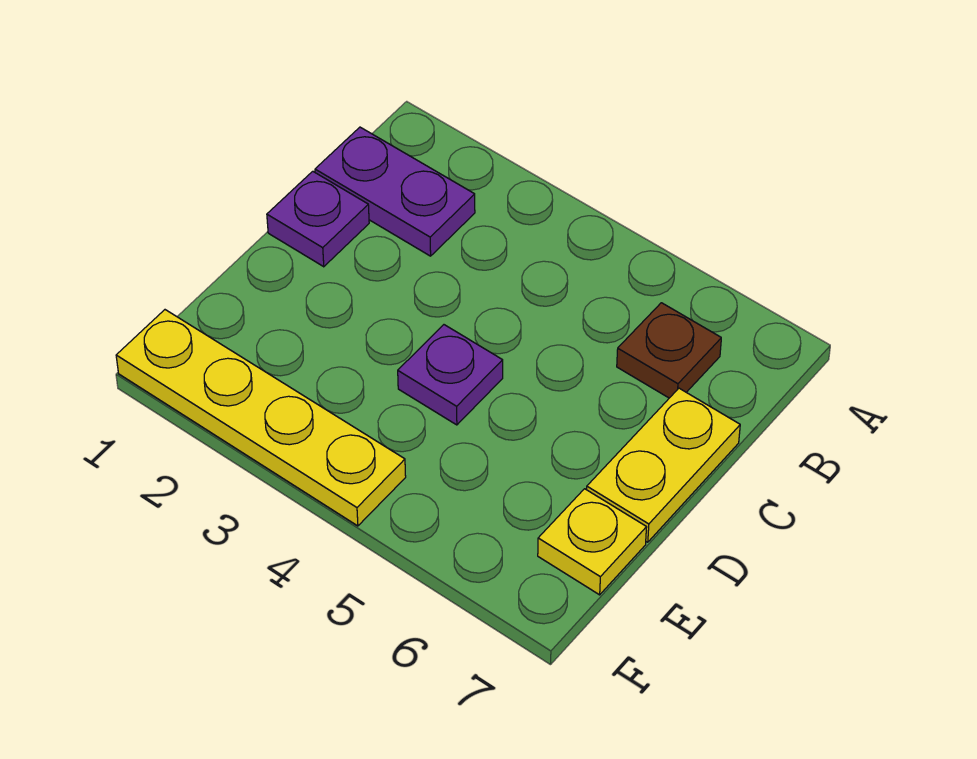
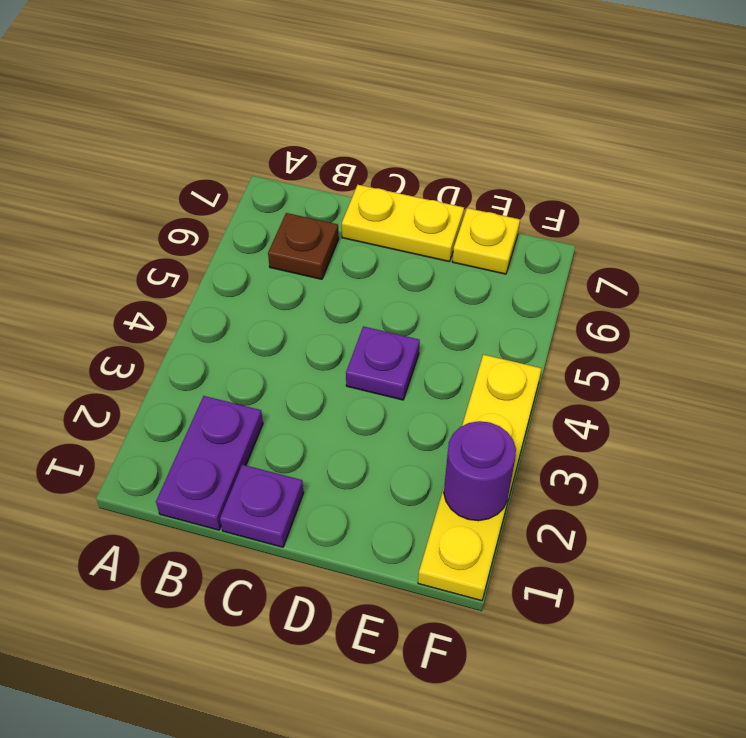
none -> purple round brick F2 level 2

